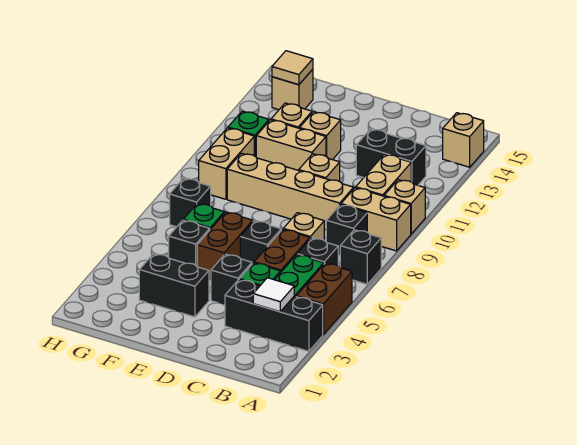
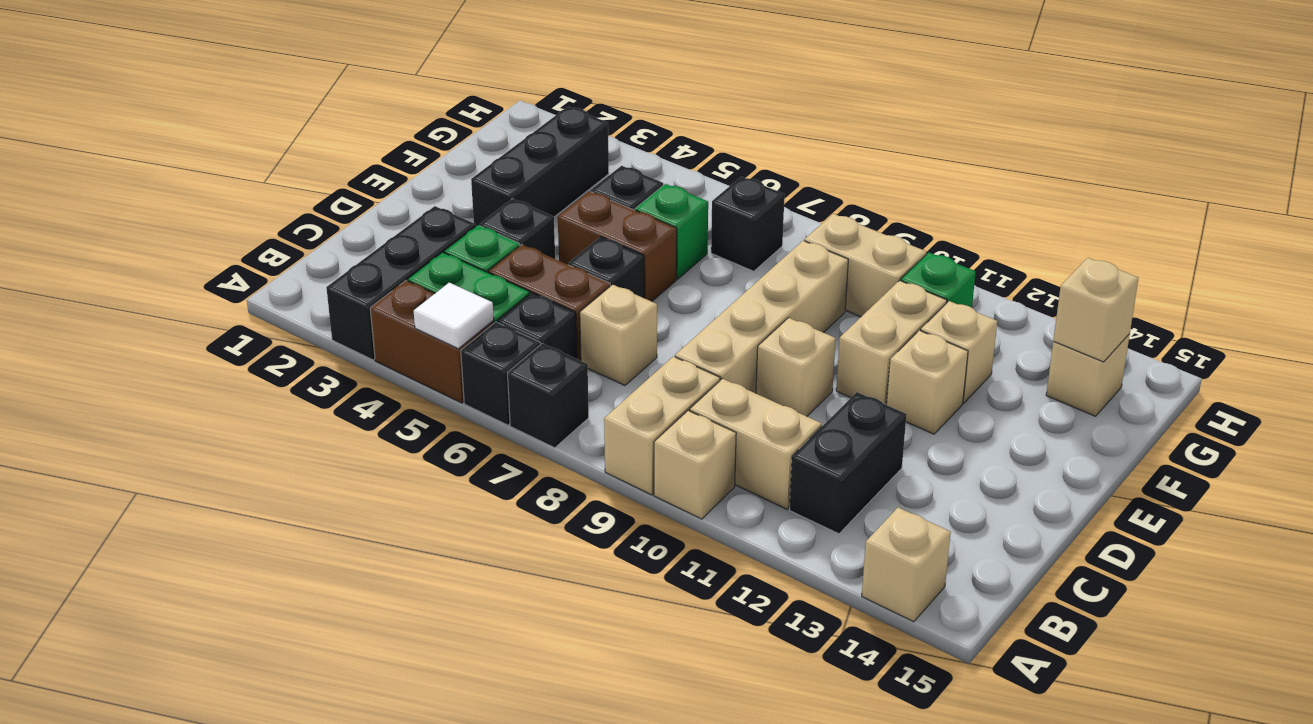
white tile B3 level 2 -> white tile A5 level 2
black brick B8 level 1 -> black brick A6 level 1
black brick E3:F3 level 1 -> black brick E3:G3 level 1
tan tile G14 level 2 -> tan brick G14 level 2

